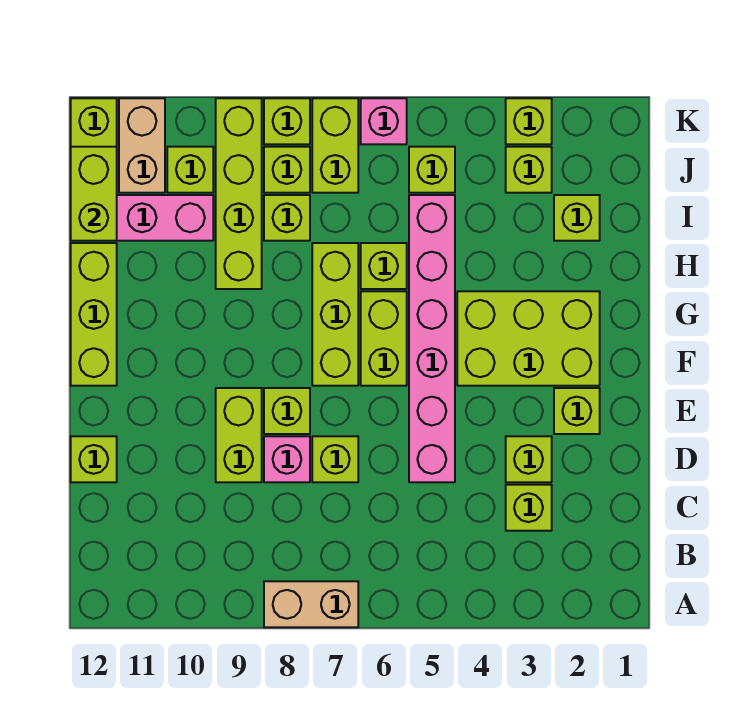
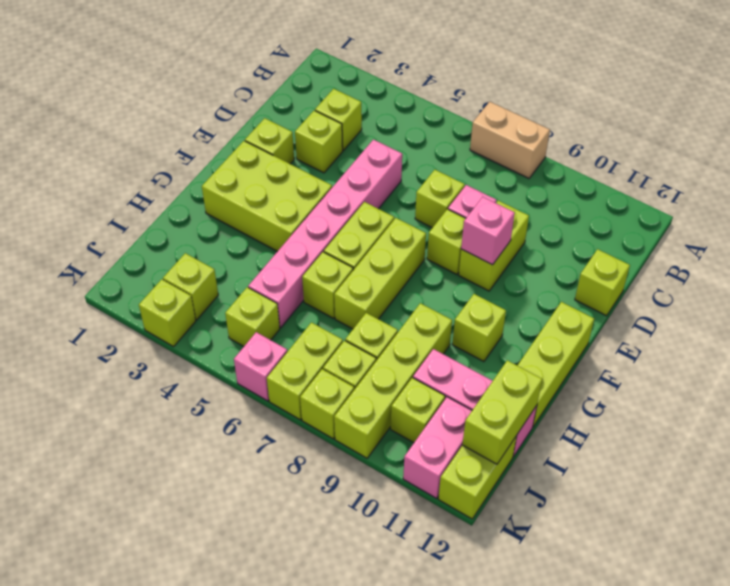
none -> pink brick E9 level 2
lime brick I2 level 1 -> lime brick G10 level 1
tan brick J11:K11 level 1 -> pink brick J11:K11 level 1

